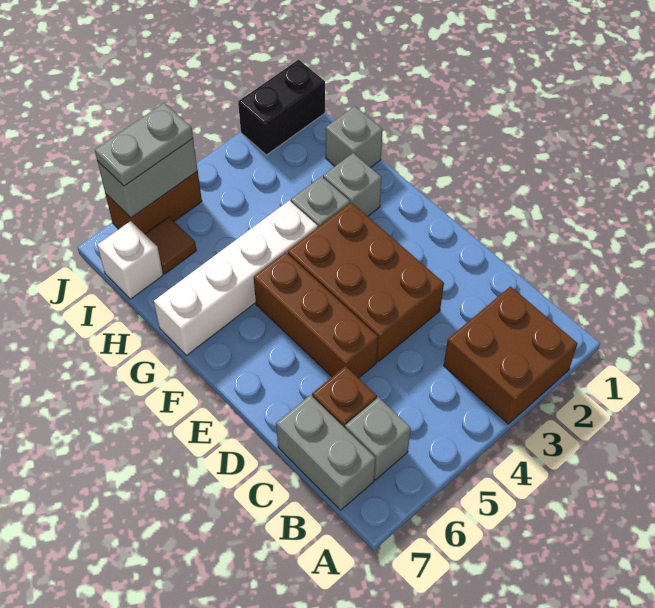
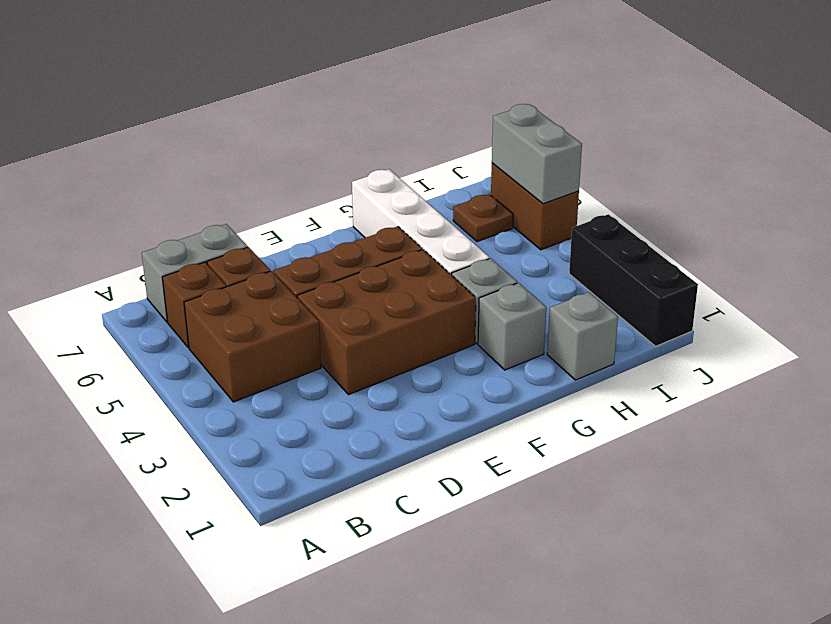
brown brick A2:B3 level 1 -> brown brick B4:C5 level 1
grey brick B6 level 1 -> brown brick B6 level 1
brown tile I6 level 1 -> brown plate I6 level 1
white brick I7 level 1 -> none
black brick J1:J2 level 1 -> black brick J1:J3 level 1
grey plate J5:J6 level 3 -> none

